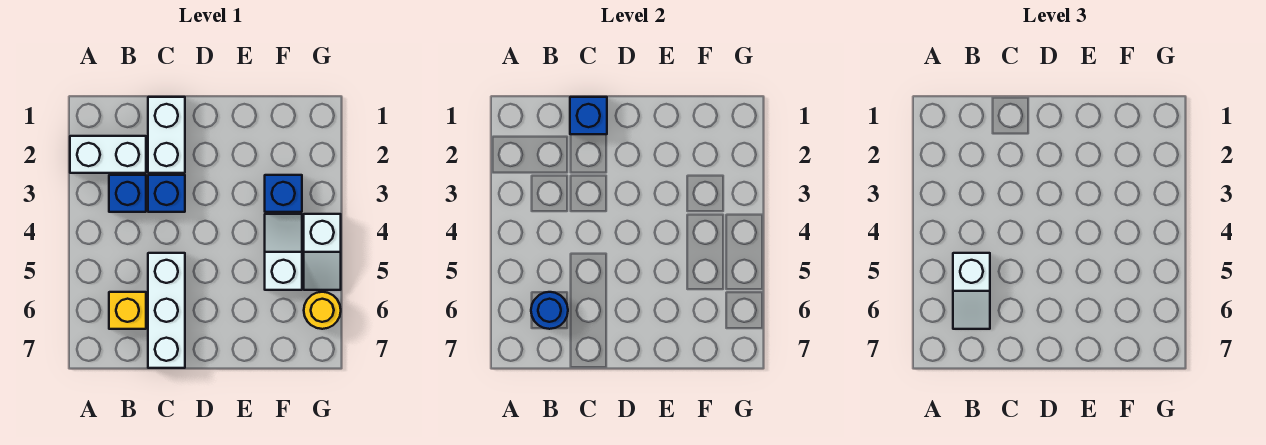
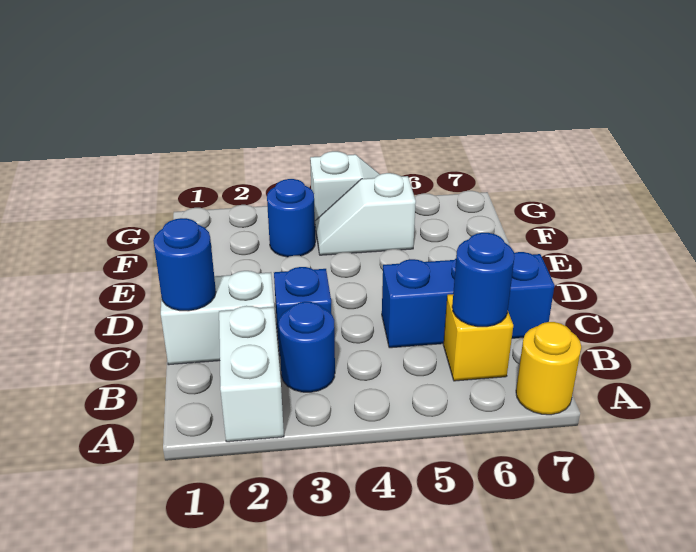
blue brick B3 level 1 -> blue round brick B3 level 1
white slope B5:B6 level 3 top 5 -> none
blue brick C1 level 2 -> blue round brick C1 level 2
white brick C5:C7 level 1 -> blue brick C5:C7 level 1
blue brick F3 level 1 -> blue round brick F3 level 1
yellow round brick G6 level 1 -> yellow round brick A7 level 1

